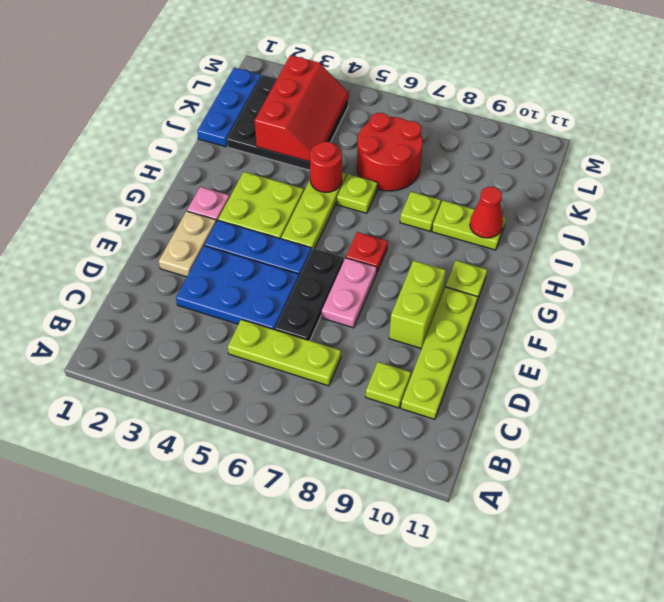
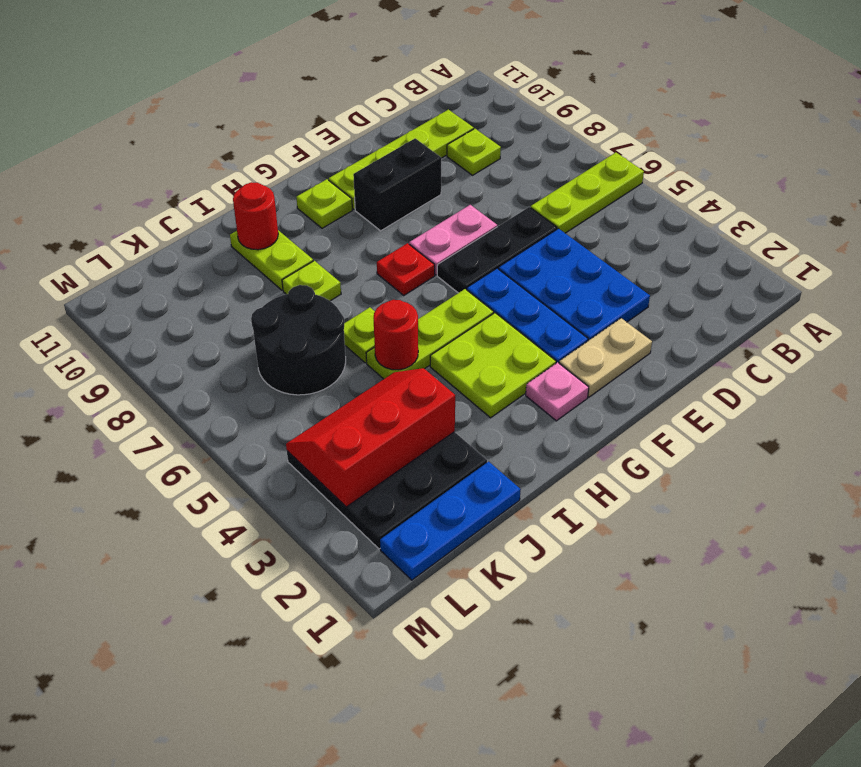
lime plate C5:C7 level 1 -> lime plate A6:C6 level 1
lime brick E9:F9 level 1 -> black brick E9:F9 level 1
red cone I10 level 2 -> red round brick I10 level 2
red round brick J6:K7 level 1 -> black round brick J6:K7 level 1

